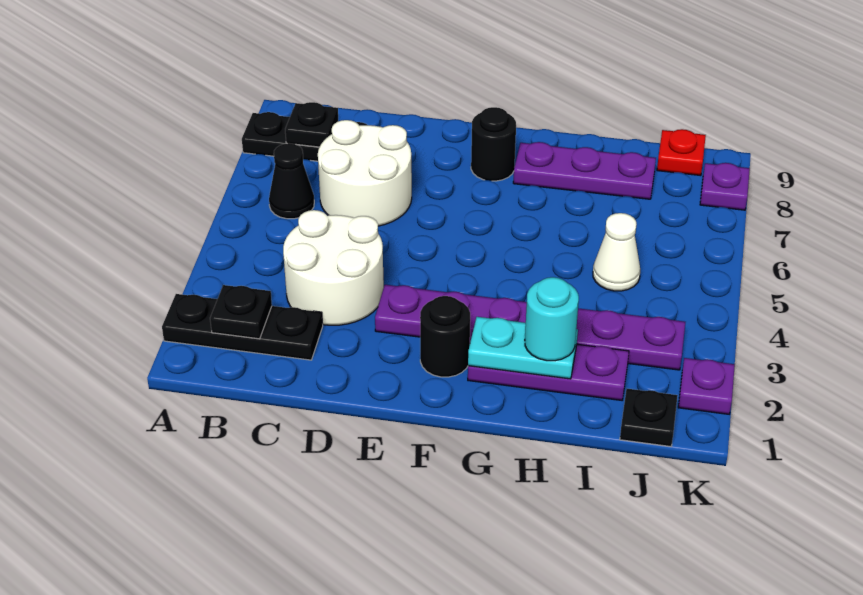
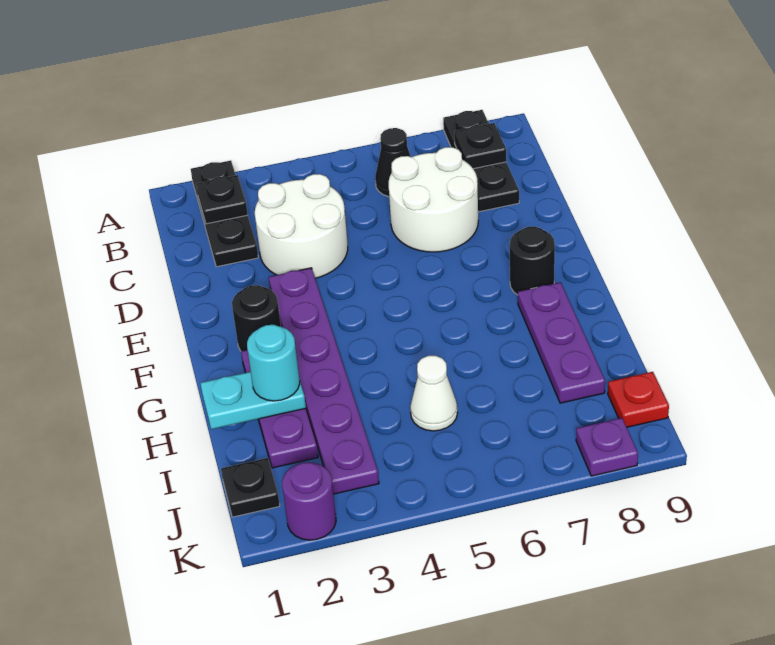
cyan plate G2:H2 level 2 -> cyan plate H1:H2 level 2
purple plate K2 level 1 -> purple round brick K2 level 1

